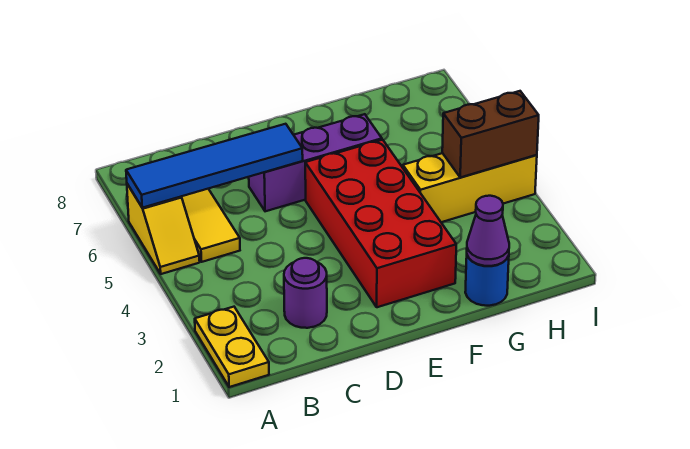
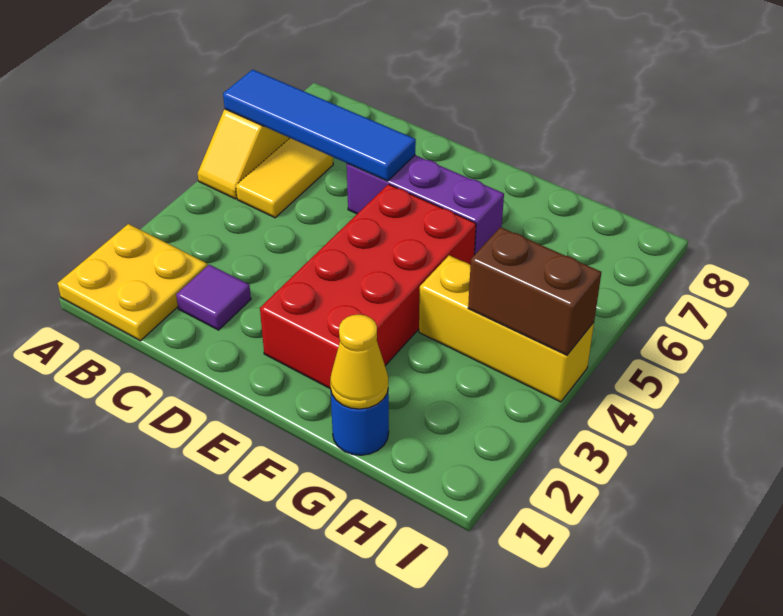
yellow plate A1:A2 level 1 -> yellow plate A1:B2 level 1
purple round brick C2 level 1 -> purple tile C2 level 1
purple cone G1 level 2 -> yellow cone G1 level 2

